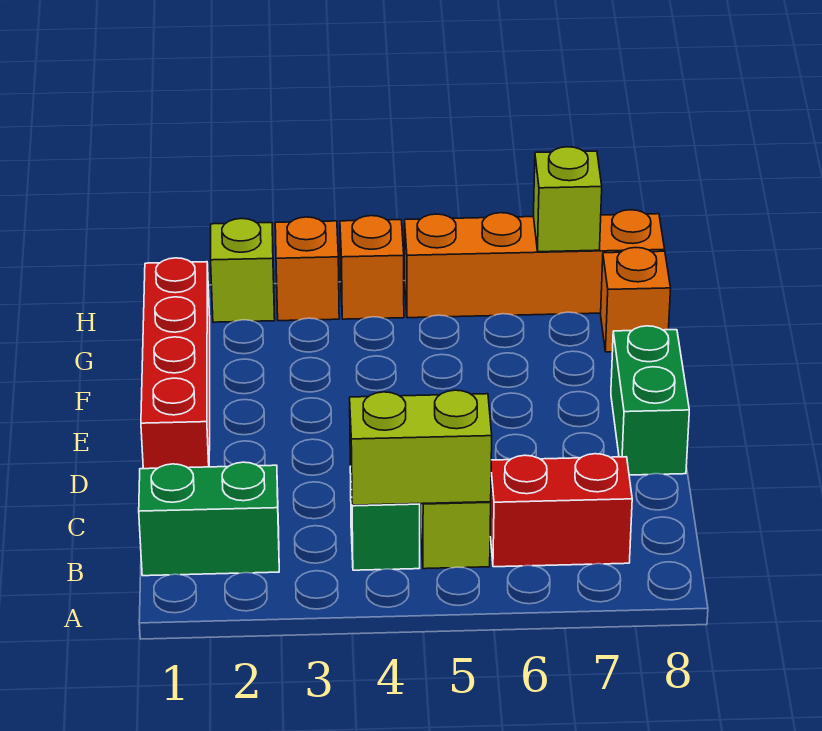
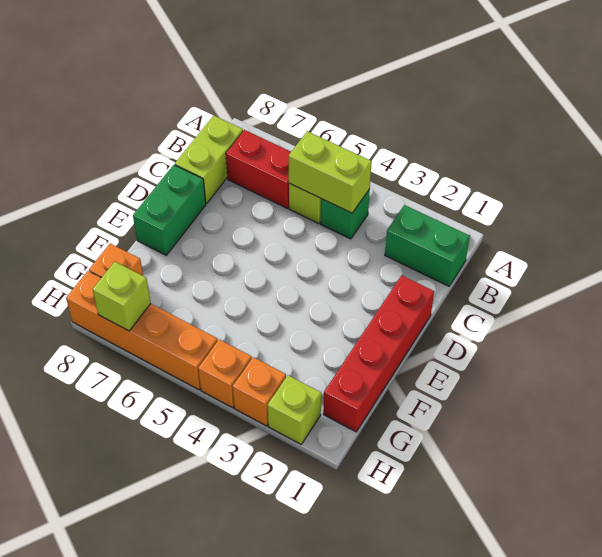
none -> lime brick B8:C8 level 1

